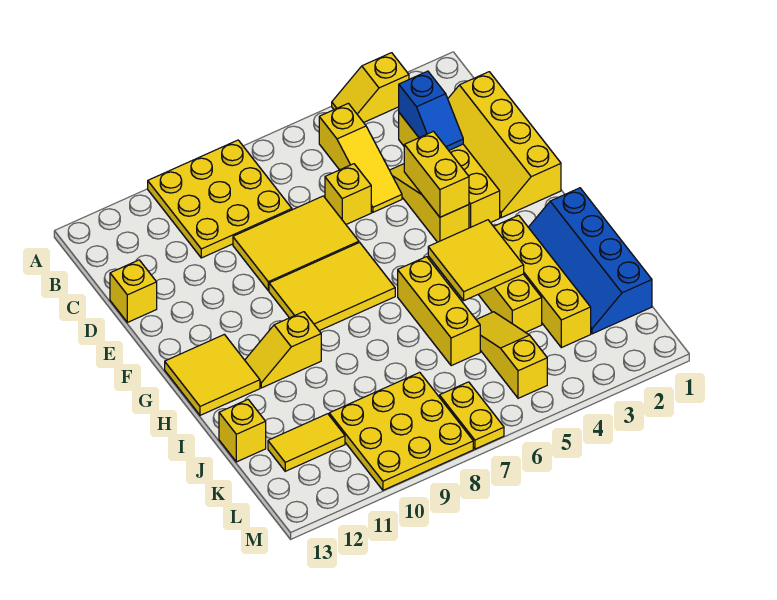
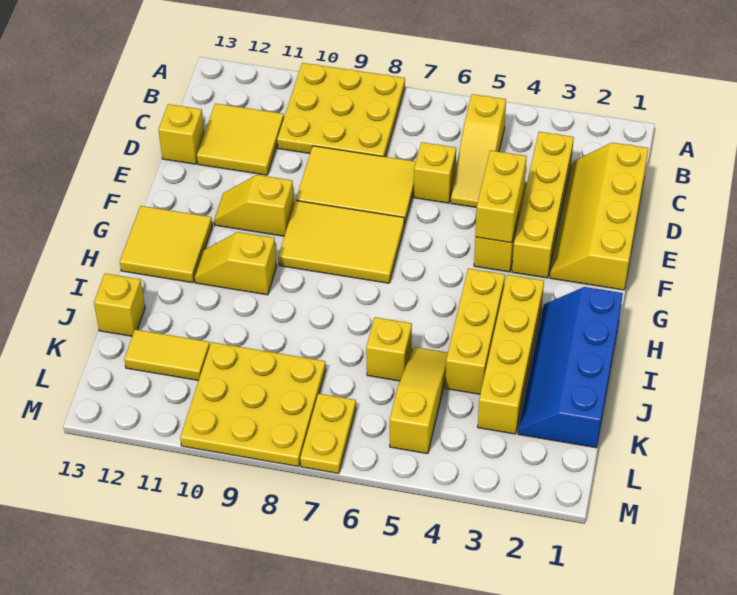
yellow slope A3:A4 level 1 top 3 -> yellow slope F10:F11 level 1 top 10
blue slope C3:D3 level 2 top C -> none
yellow tile H4:I5 level 2 -> yellow tile C11:D12 level 1
yellow brick H6:J6 level 1 -> yellow brick J6 level 1

